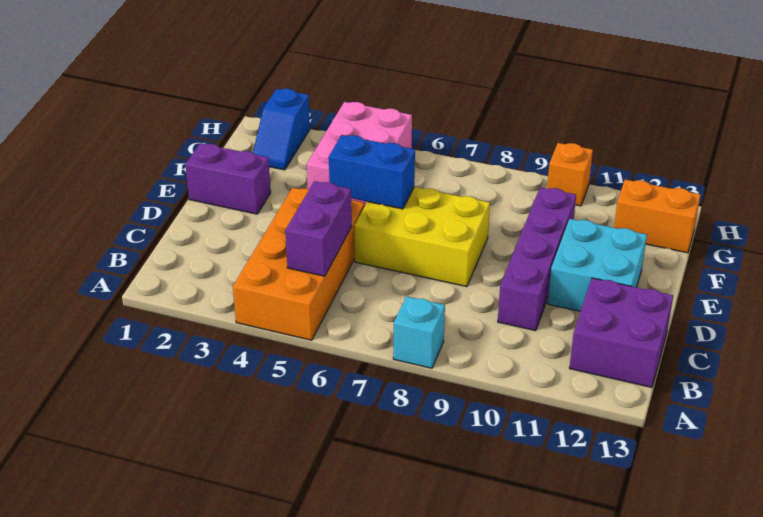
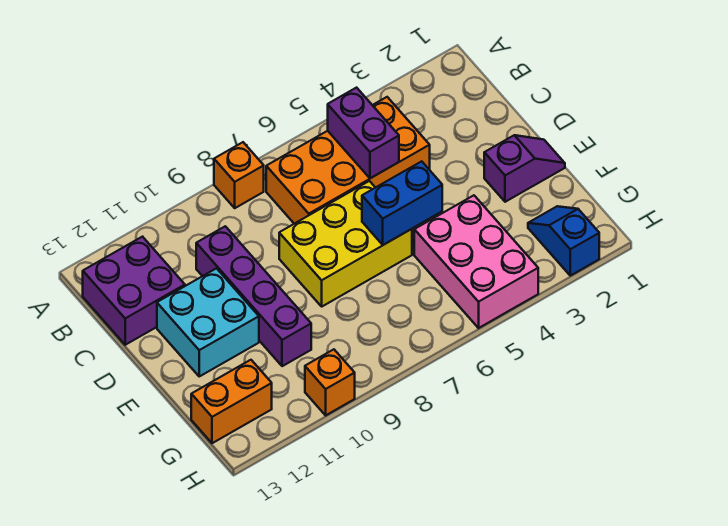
orange brick A4:D5 level 1 -> orange brick B4:C7 level 1
cyan brick A8 level 1 -> orange brick A8 level 1
purple brick E1:E2 level 1 -> purple slope E1:E2 level 1 top 2

